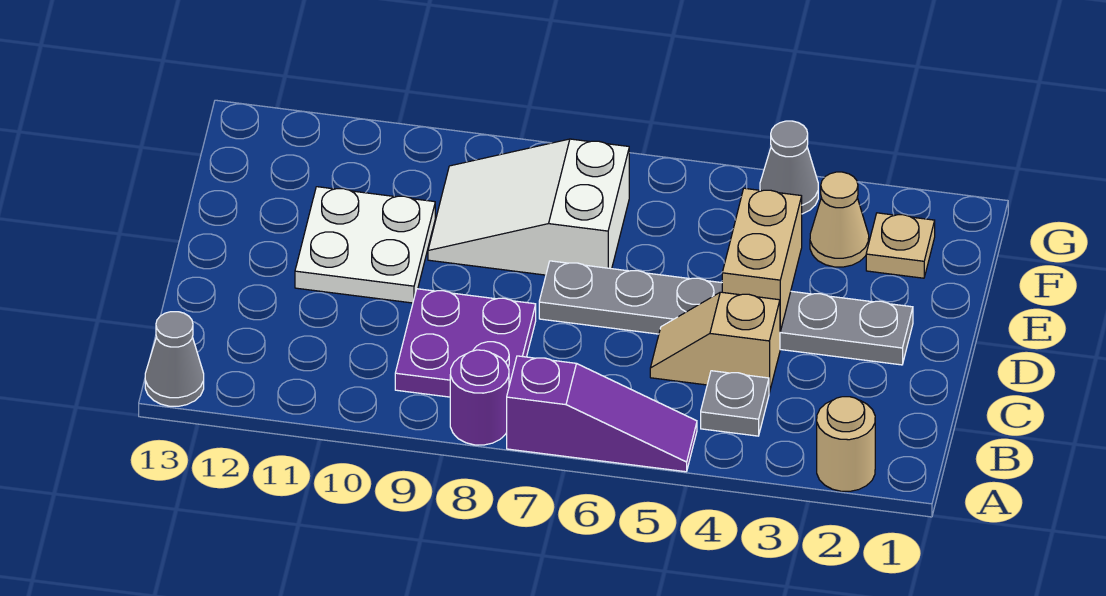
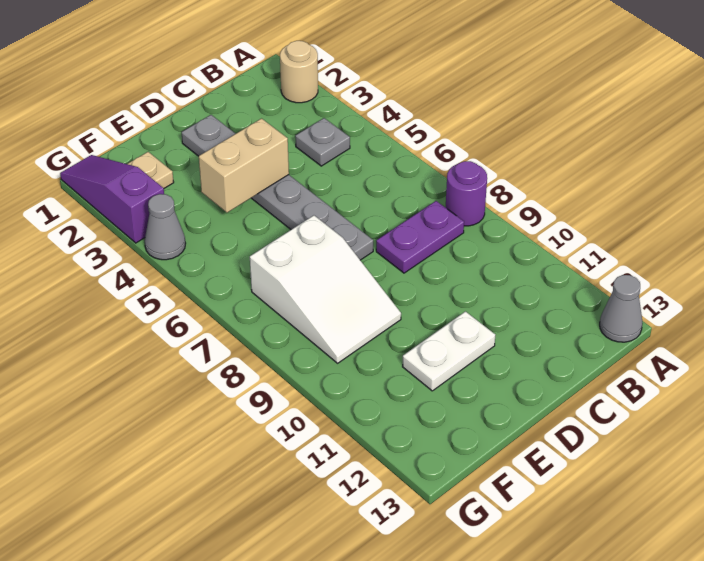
purple slope A5:A7 level 1 top 7 -> purple slope G1:G3 level 1 top 3
purple plate B8:C9 level 1 -> purple plate B8:C8 level 1
tan slope C4:C5 level 1 top 4 -> none
white plate D10:E11 level 1 -> white plate D11:E11 level 1
tan cone F3 level 1 -> none

